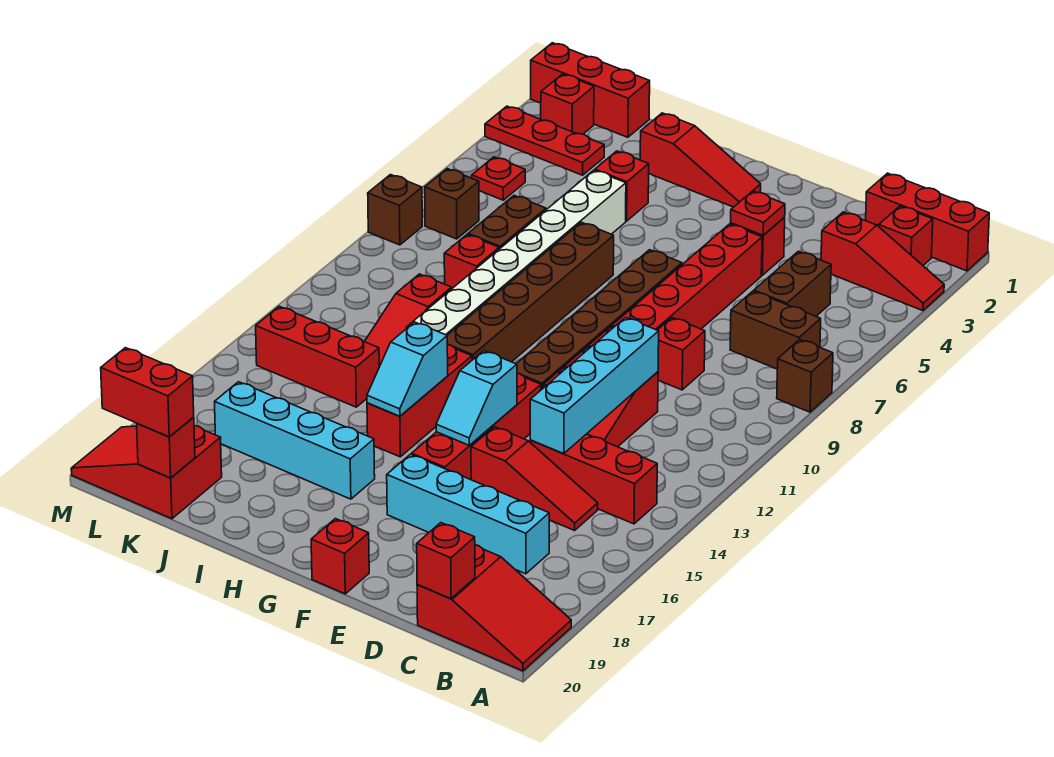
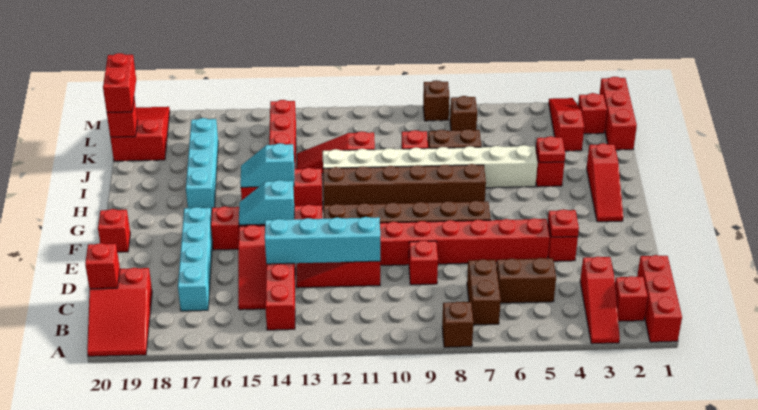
red plate K3:M3 level 1 -> red slope K3:M3 level 1 top K
red plate L5 level 1 -> red plate I4 level 2

